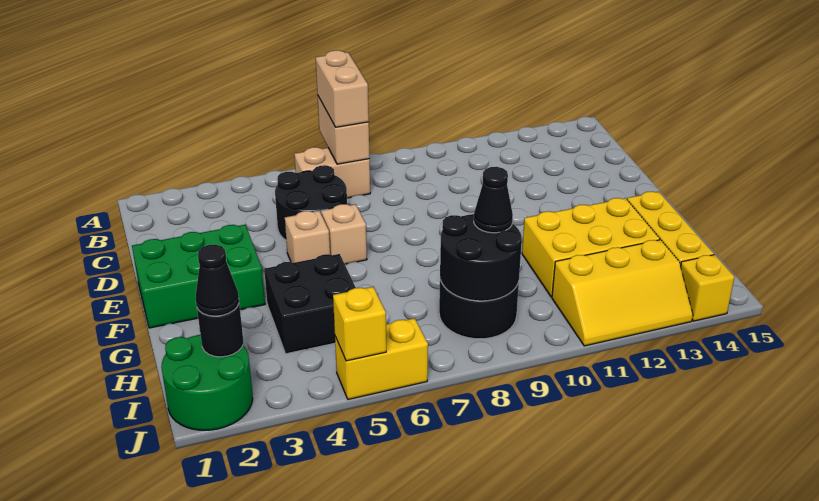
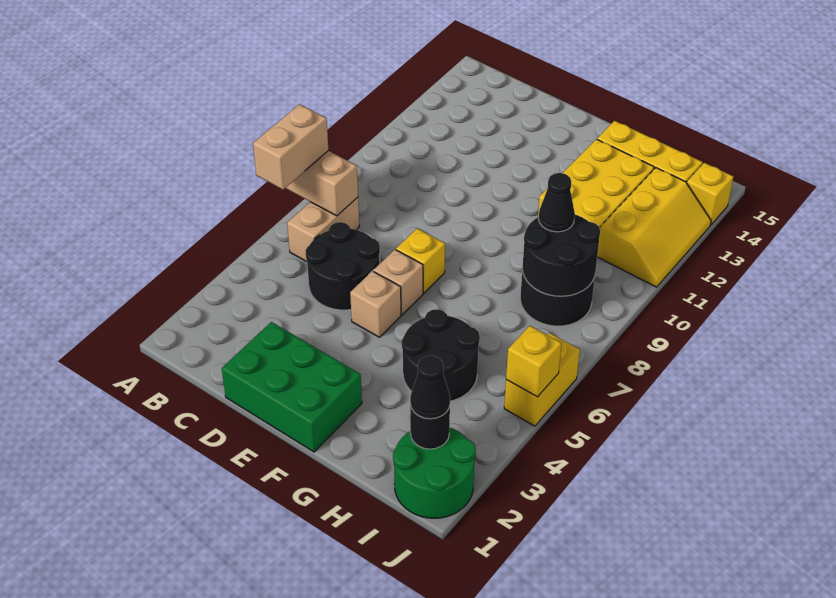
tan brick A7:B7 level 3 -> tan brick A6:A7 level 3
green brick E1:F3 level 1 -> green brick D1:F2 level 1
none -> yellow brick E7 level 1
black brick G4:H5 level 1 -> black round brick G4:H5 level 1

